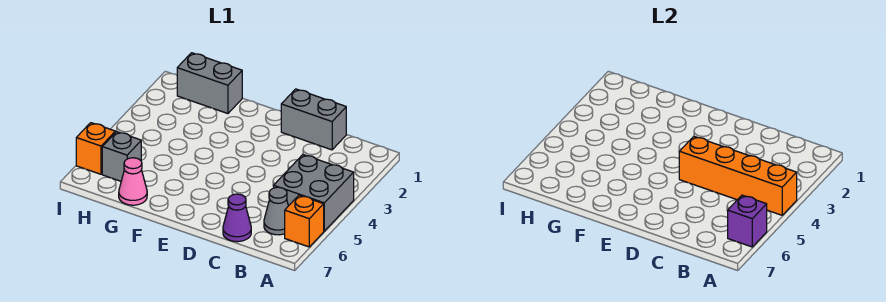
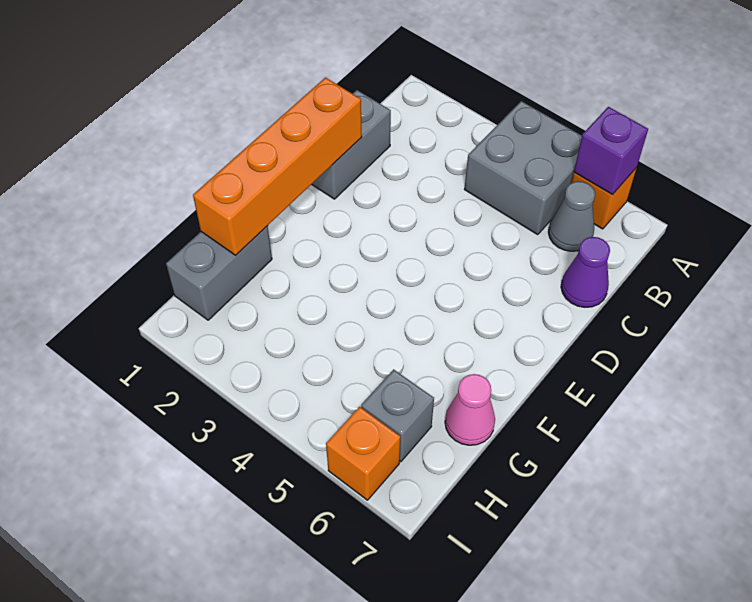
orange brick A4:D4 level 2 -> orange brick D1:G1 level 2

